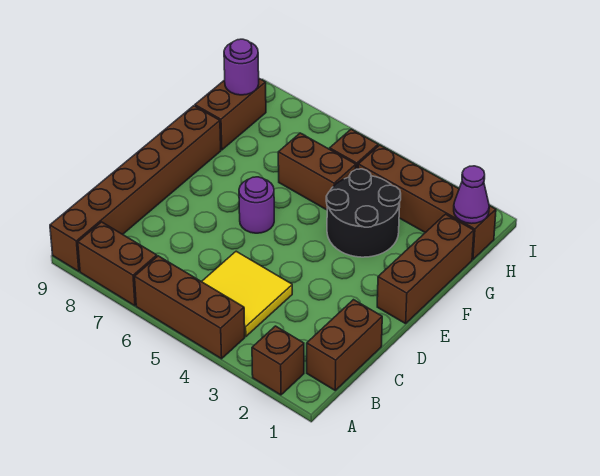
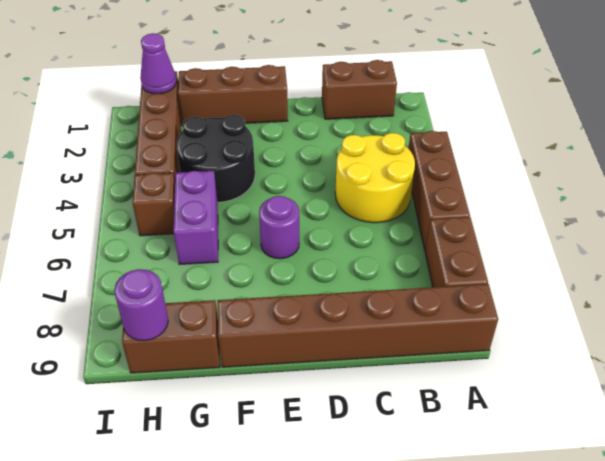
brown brick A2 level 1 -> none
yellow tile B4:C5 level 1 -> yellow round brick B4:C5 level 1
brown brick G5:G6 level 1 -> purple brick G5:G6 level 1

